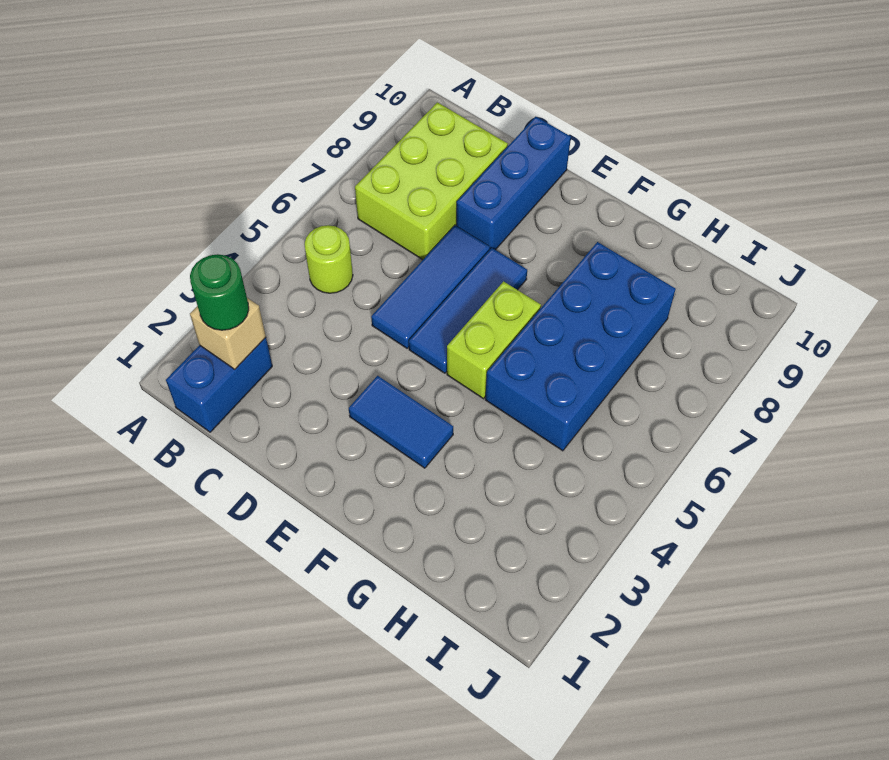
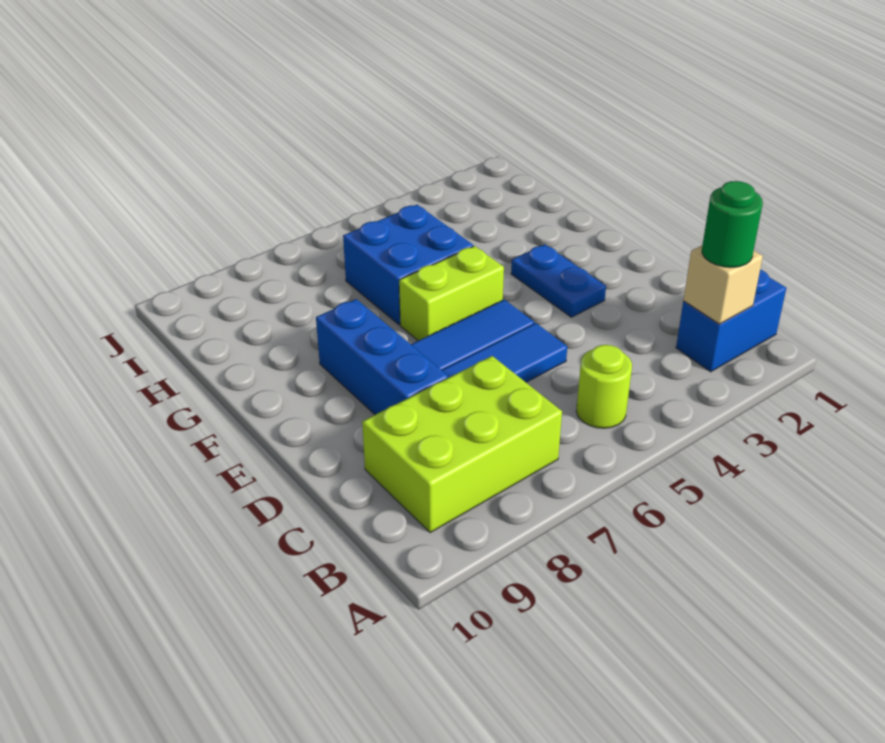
blue brick D8:D10 level 1 -> blue brick D8:F8 level 1
blue tile E3:F3 level 1 -> blue plate E3:F3 level 1
blue brick G5:H8 level 1 -> blue brick G5:H6 level 1

